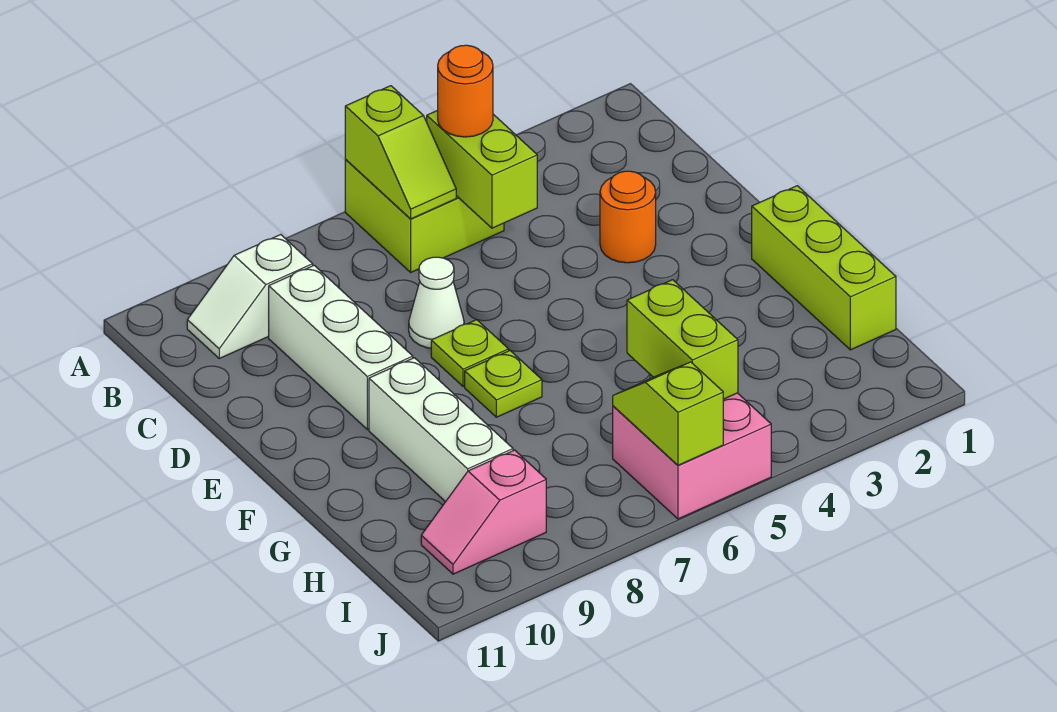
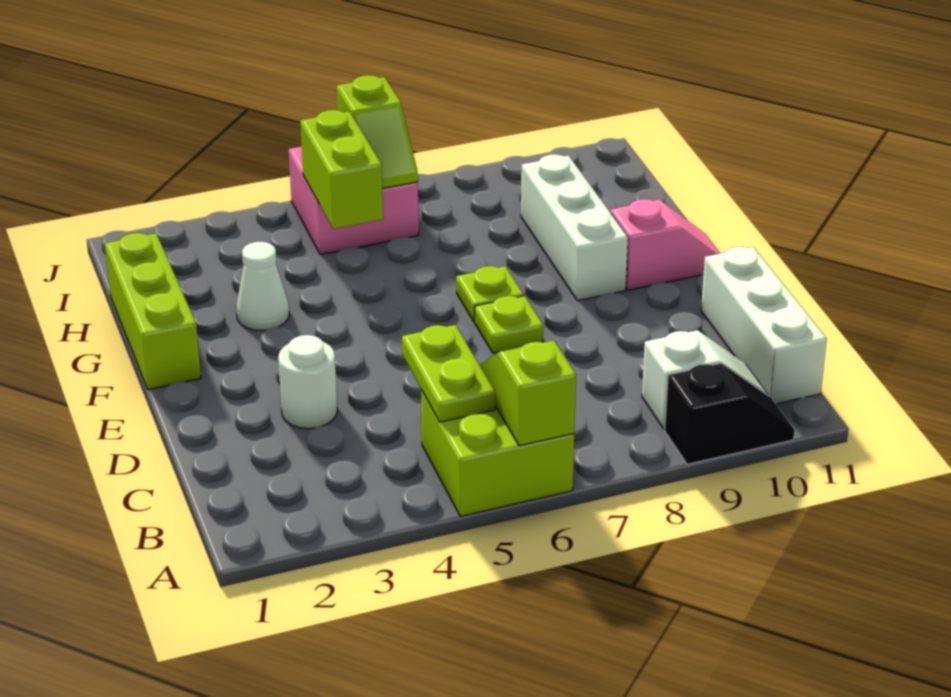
none -> black slope A9:A10 level 1 top 9
lime brick B5:C5 level 2 -> lime plate B5:C5 level 2
orange round brick B5 level 3 -> none
white brick C9:E9 level 1 -> white brick B11:D11 level 1
orange round brick D3 level 1 -> white round brick D3 level 1
white cone D7 level 1 -> white cone G3 level 1
pink slope I9:I10 level 1 top 9 -> pink slope F10:F11 level 1 top 10

